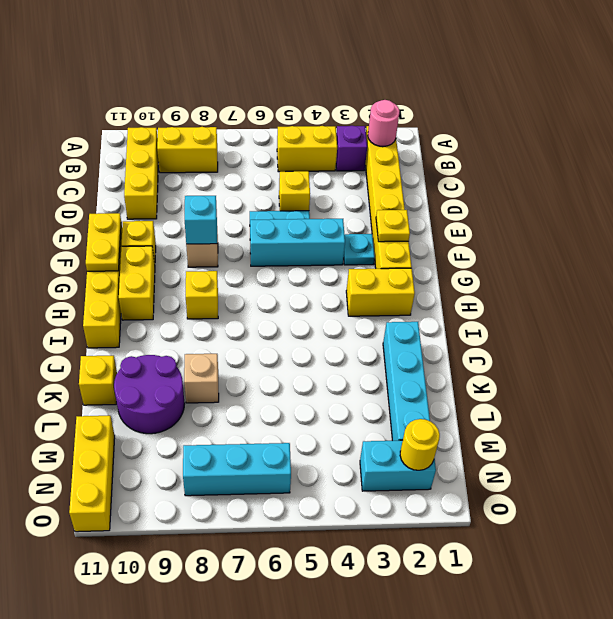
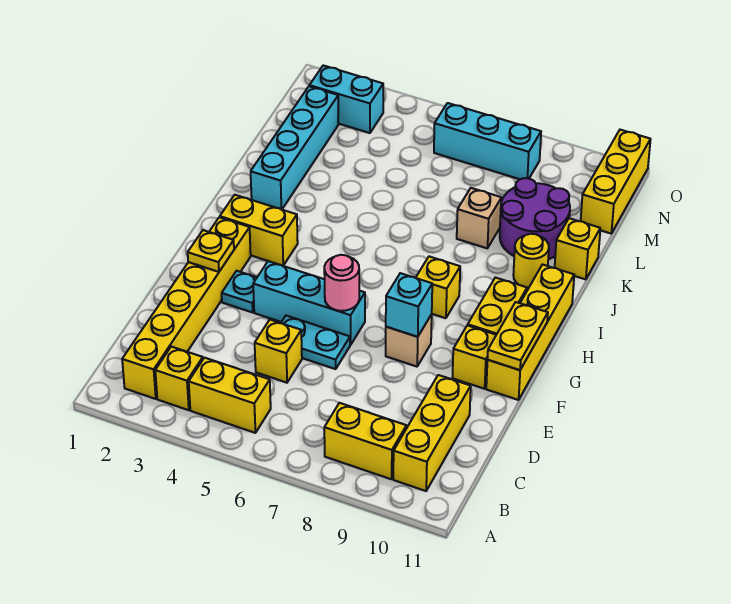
pink round brick B2 level 2 -> pink round brick F6 level 2
purple brick B3 level 1 -> yellow brick B3 level 1
yellow round brick N2 level 2 -> yellow round brick J10 level 1

